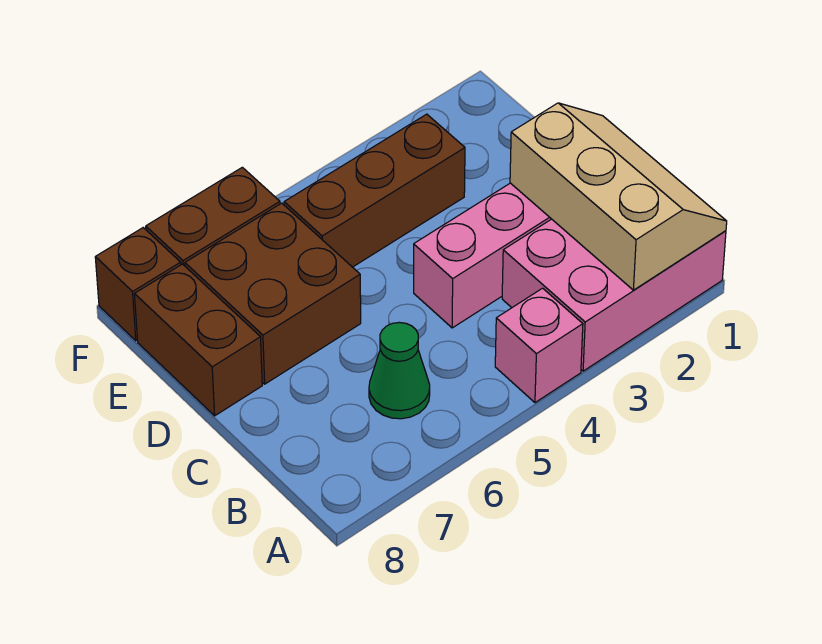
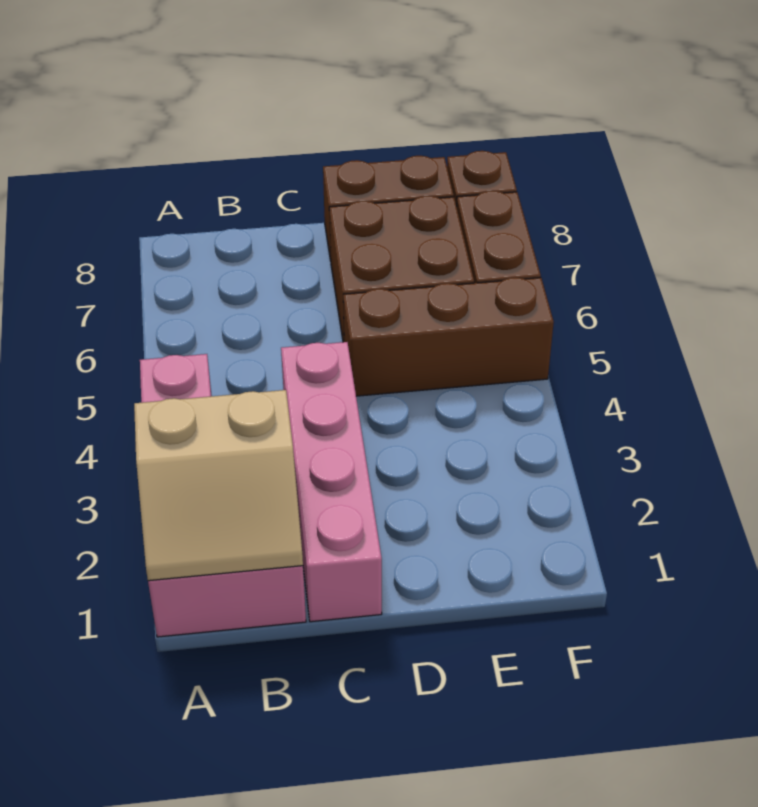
tan slope A1:C2 level 2 top 2 -> tan slope A1:B2 level 2 top 2
green cone B6 level 1 -> none
brown brick E3:E5 level 1 -> brown brick D5:F5 level 1

